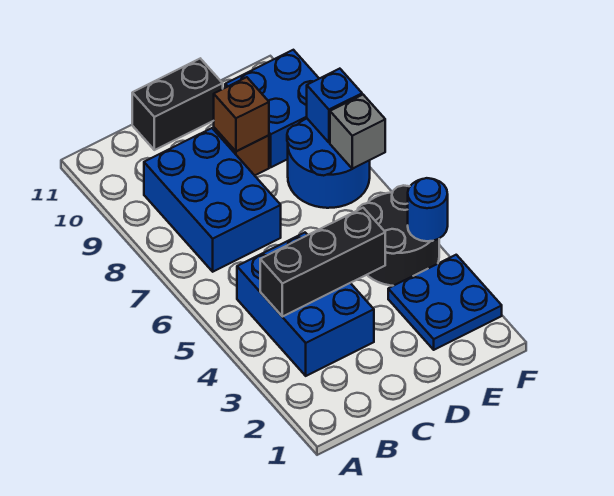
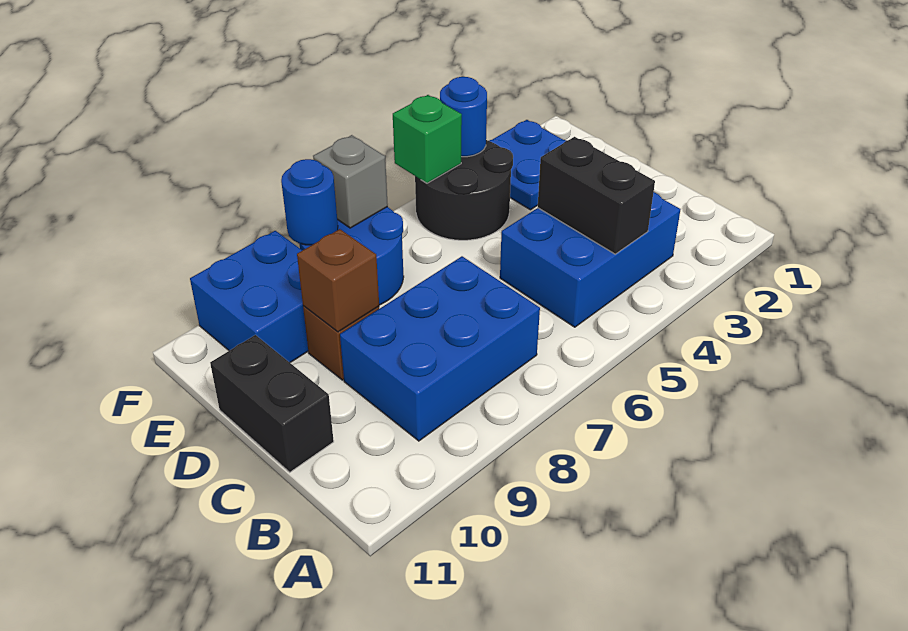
black brick B4:D4 level 2 -> black brick B4:C4 level 2
none -> green brick F5 level 2
blue brick F8 level 2 -> blue round brick F8 level 2

